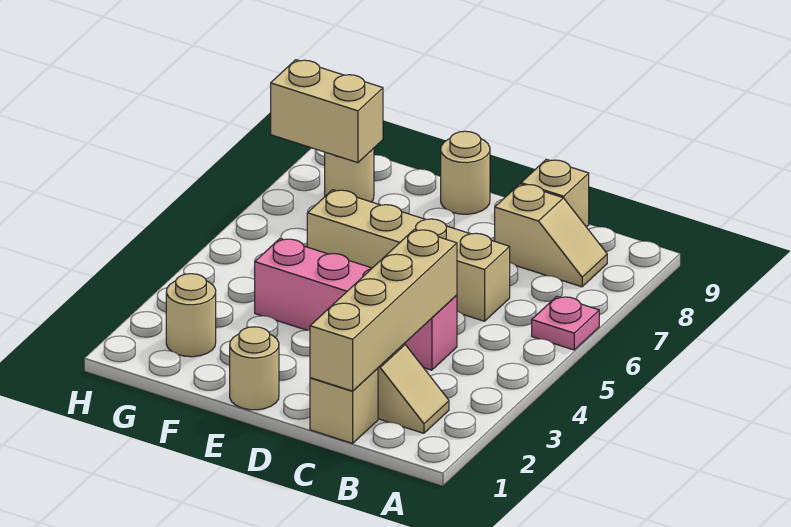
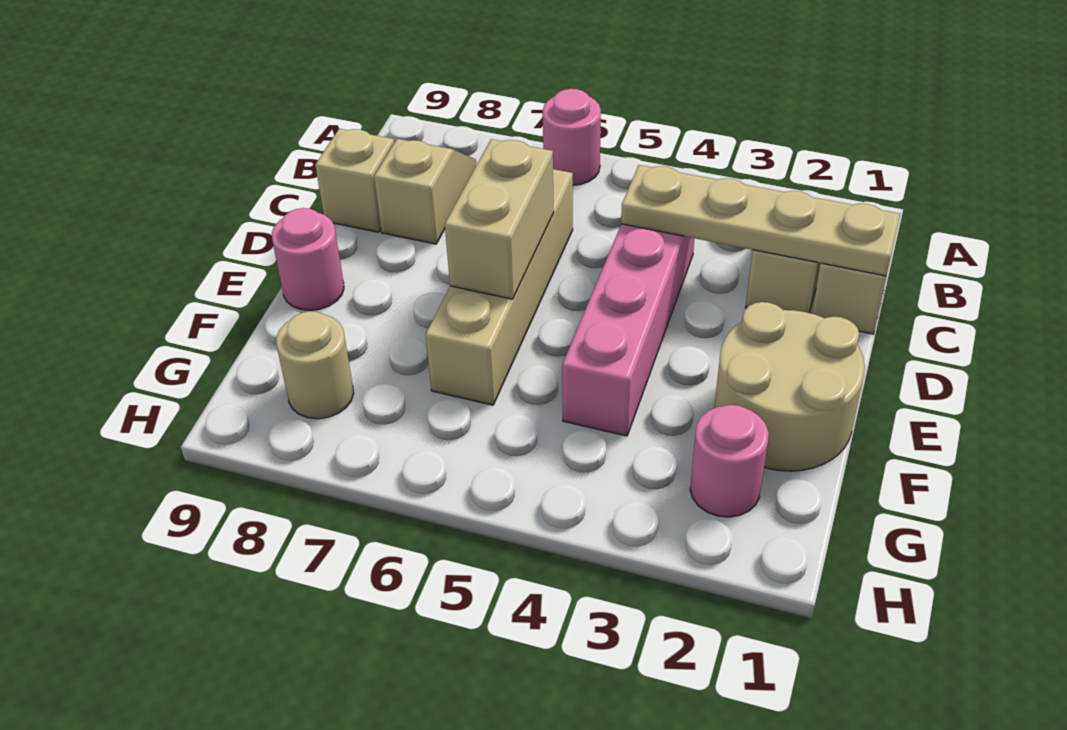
pink plate A6 level 1 -> pink round brick A6 level 1
tan brick C1:C4 level 2 -> tan plate C1:C4 level 2
tan round brick E1 level 1 -> tan round brick E1:F2 level 1
tan round brick E9 level 1 -> pink round brick E9 level 1
tan round brick G2 level 1 -> pink round brick G2 level 1
tan brick G8:H8 level 2 -> tan brick D6:E6 level 2

